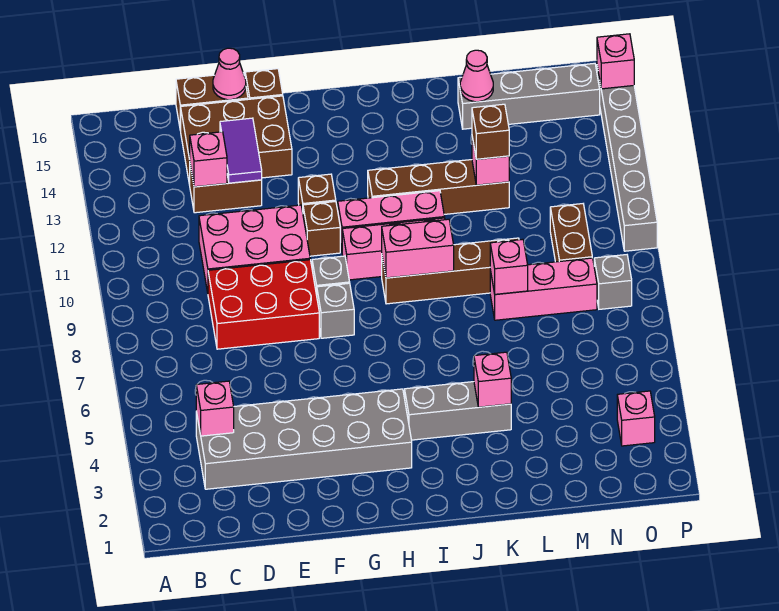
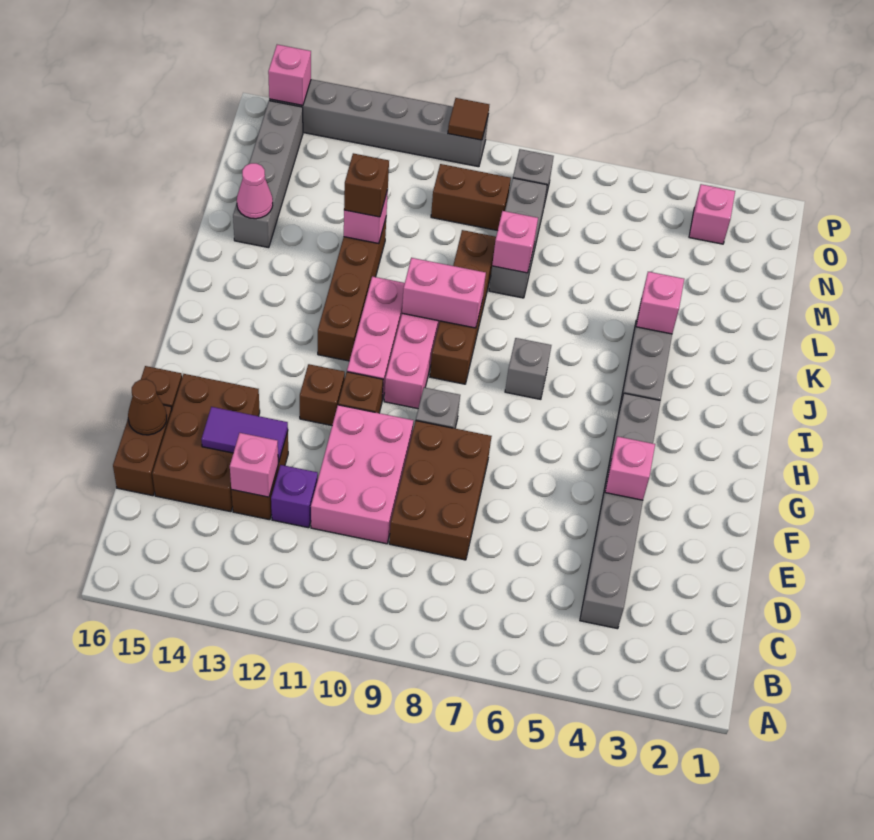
grey brick C3:H4 level 1 -> grey brick C4:H4 level 1
pink brick C4 level 2 -> pink brick F4 level 2
red brick D8:F9 level 1 -> brown brick D8:F9 level 1
none -> purple brick D12 level 1
pink cone E16 level 2 -> brown cone E16 level 2
grey brick G8 level 1 -> grey brick I7 level 1
pink brick I9:J9 level 2 -> pink brick J9:J10 level 2
pink brick L8:N8 level 1 -> grey brick L8:N8 level 1
none -> brown tile P10 level 2

